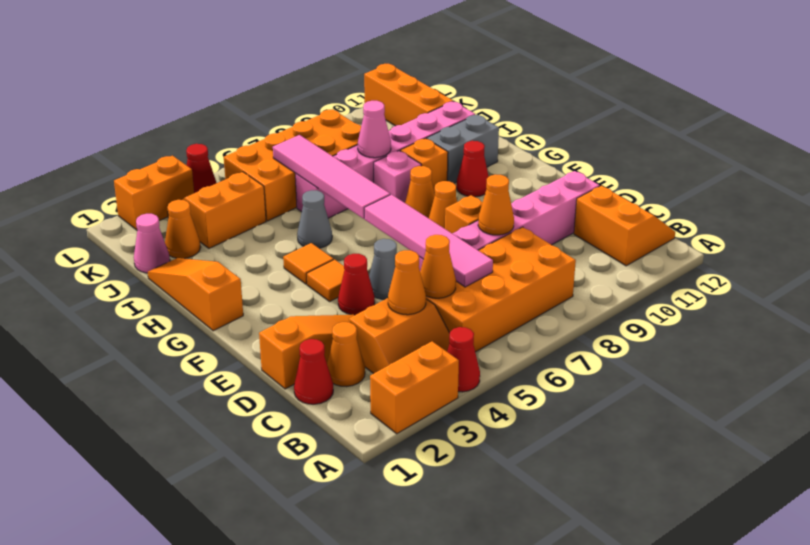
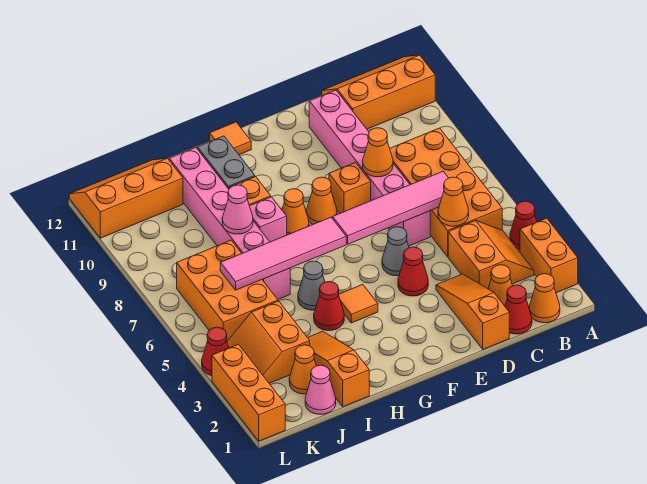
orange slope B11:C12 level 1 top 11 -> orange slope A11:C12 level 1 top 11
orange cone C4 level 2 -> orange cone B1 level 1
orange tile F4 level 1 -> orange tile G12 level 1
orange slope G1:I1 level 1 top G -> orange slope I1:I3 level 1 top 1
red cone G10 level 1 -> red cone H4 level 1
orange brick J5:K8 level 1 -> orange brick J5:K7 level 1
orange brick L2:L3 level 1 -> orange brick L1:L3 level 1

